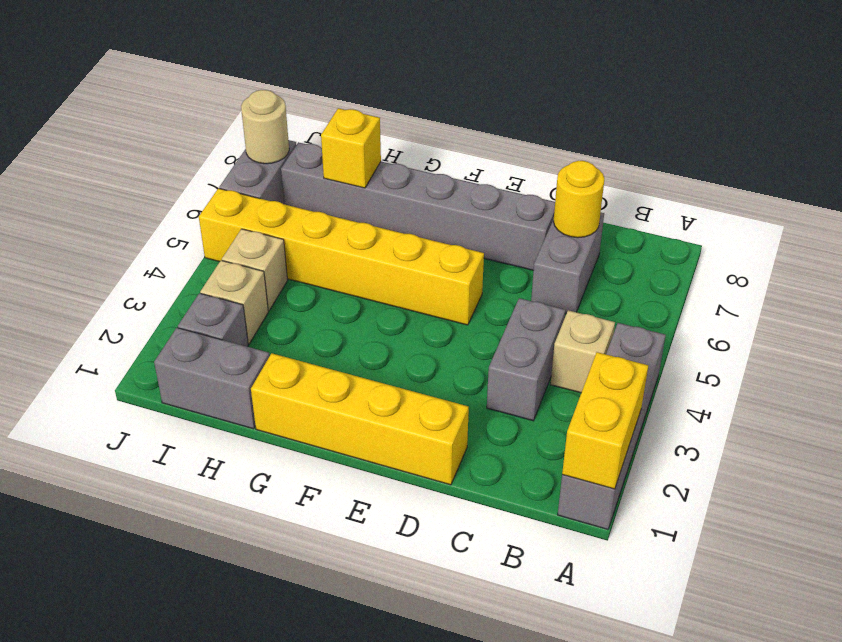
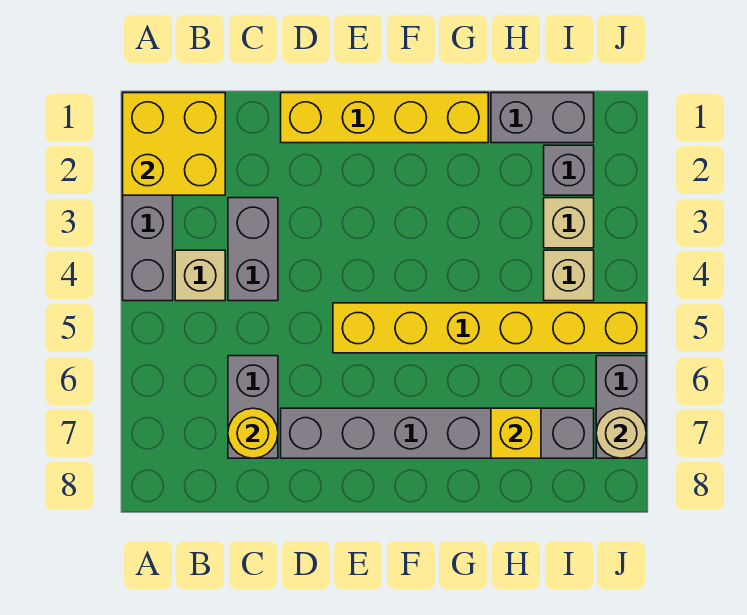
yellow brick A1:A2 level 2 -> yellow brick A1:B2 level 2

